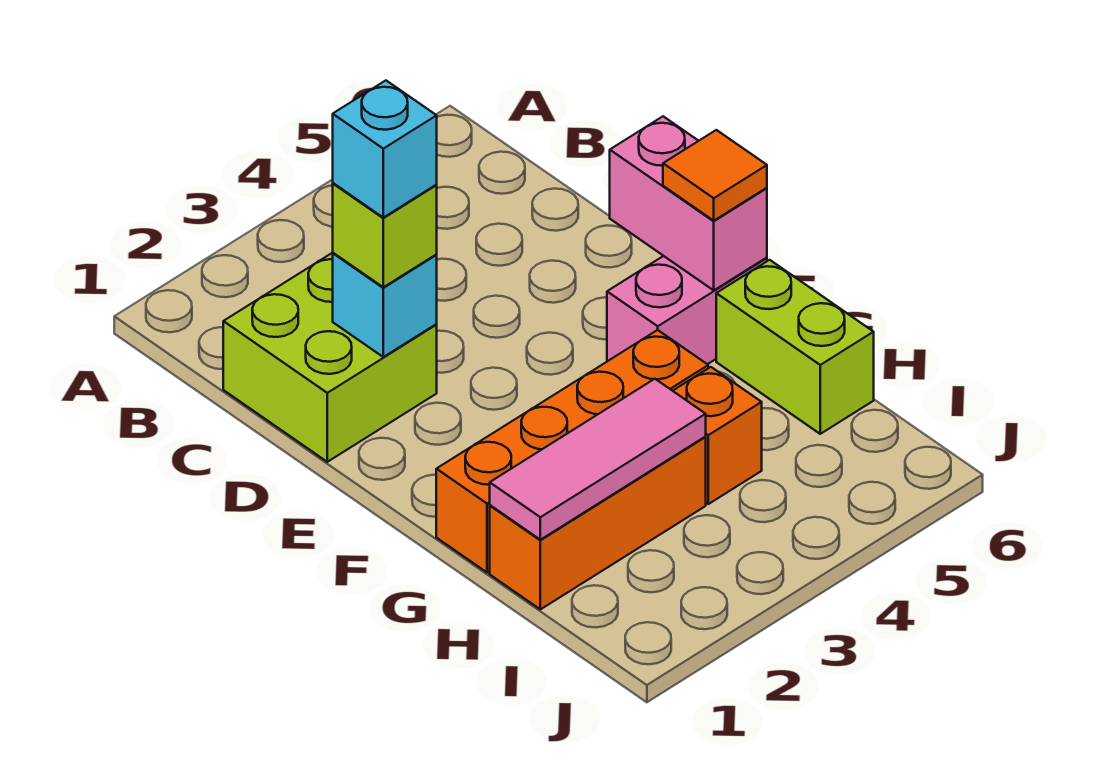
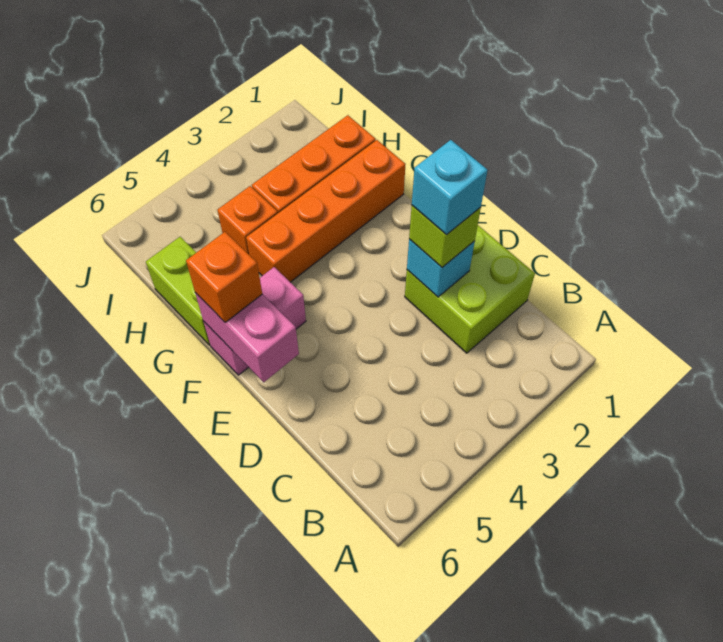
orange tile F6 level 3 -> orange brick F6 level 3
pink tile H1:H3 level 2 -> none

